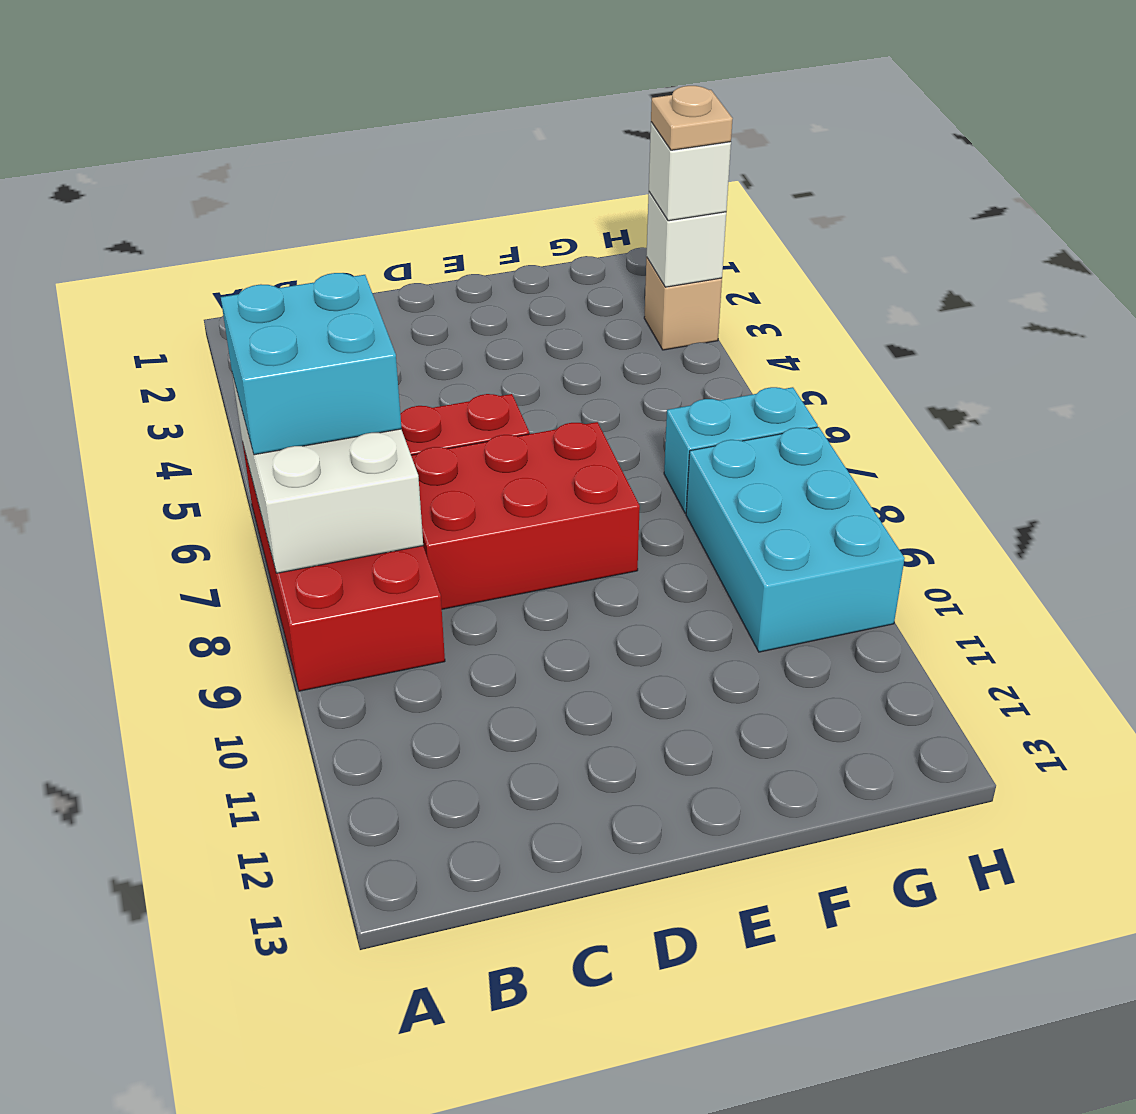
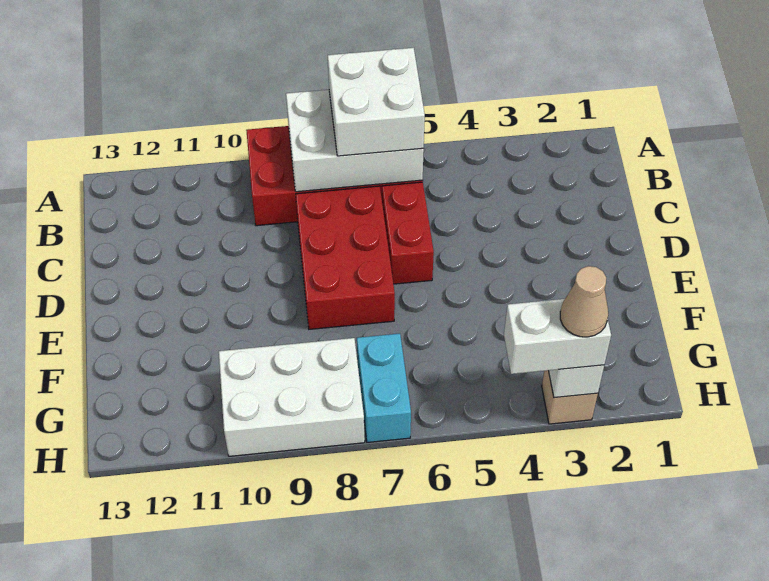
cyan brick A6:B7 level 3 -> white brick A6:B7 level 3
cyan brick G8:H10 level 1 -> white brick G8:H10 level 1
white brick H3 level 3 -> white brick H3:H4 level 3
tan plate H3 level 4 -> tan cone H3 level 4

